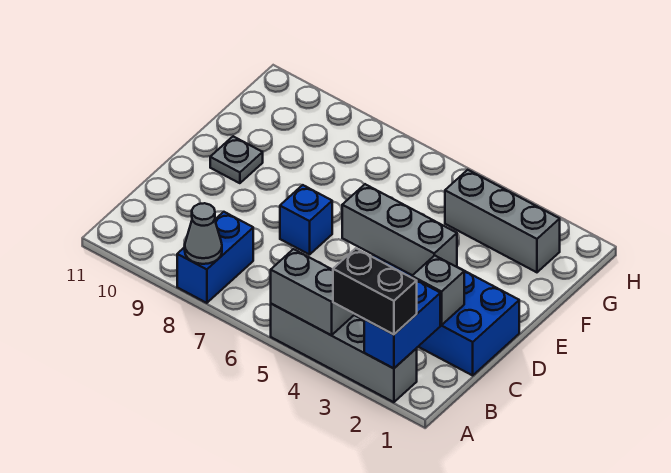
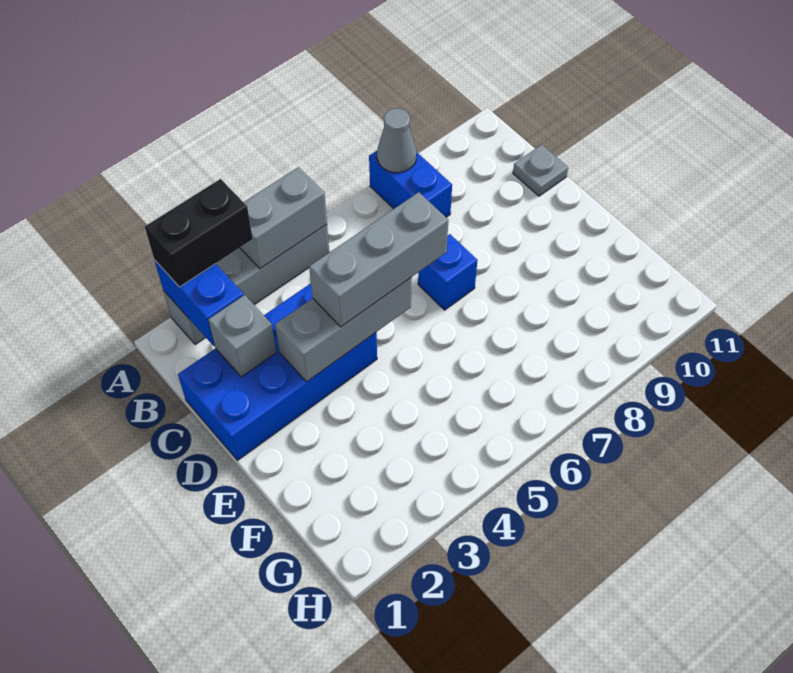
grey plate E10 level 1 -> grey plate C11 level 1
grey brick G2:G4 level 1 -> grey brick D4:D6 level 3

